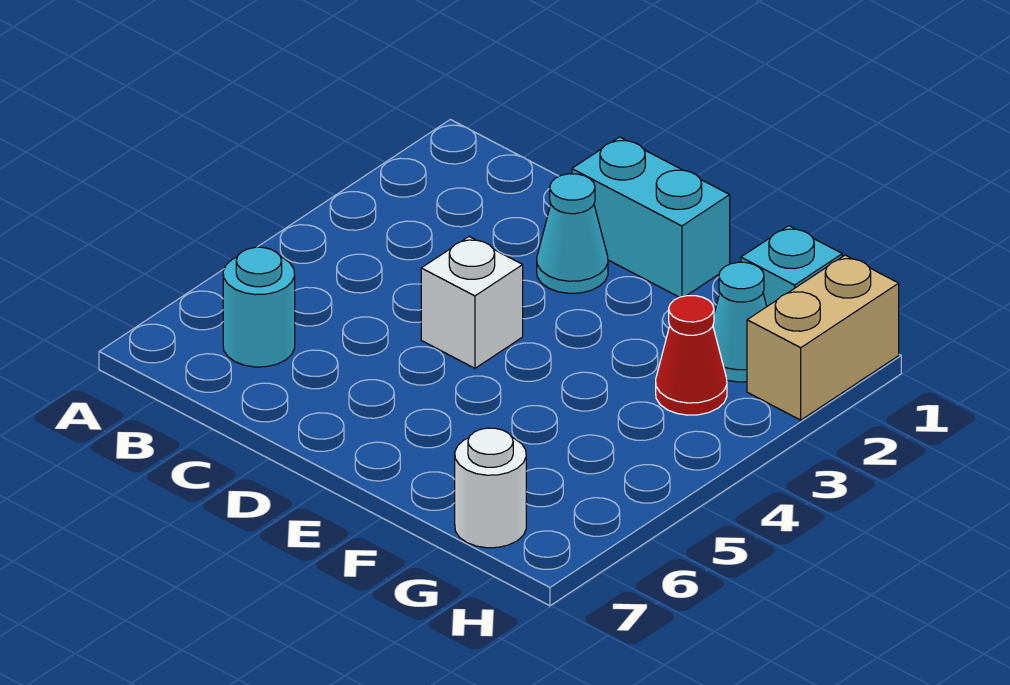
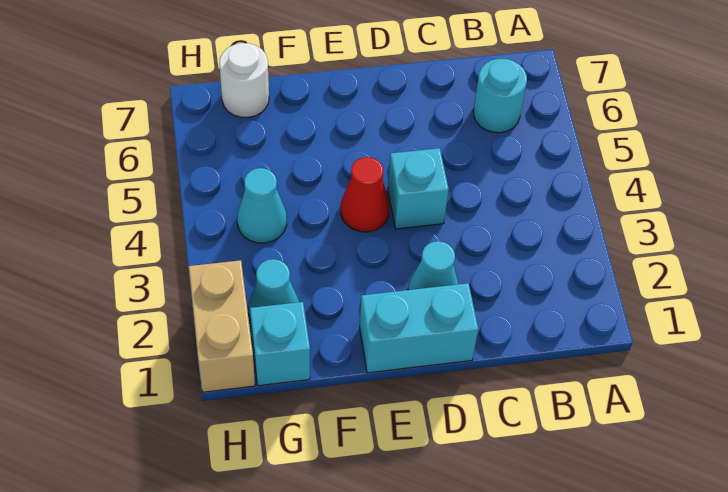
white brick D4 level 1 -> cyan brick D4 level 1
red cone G3 level 1 -> red cone E4 level 1
none -> cyan cone G4 level 1

